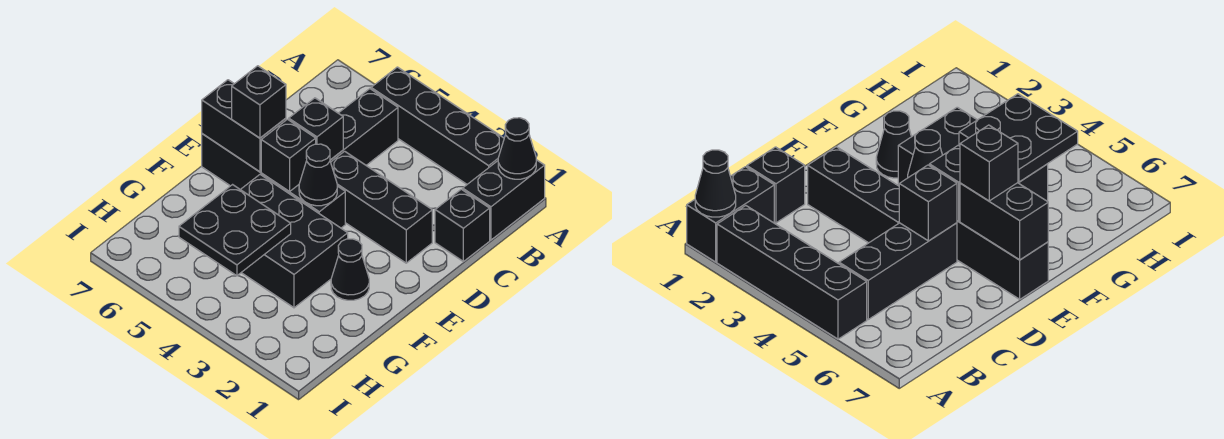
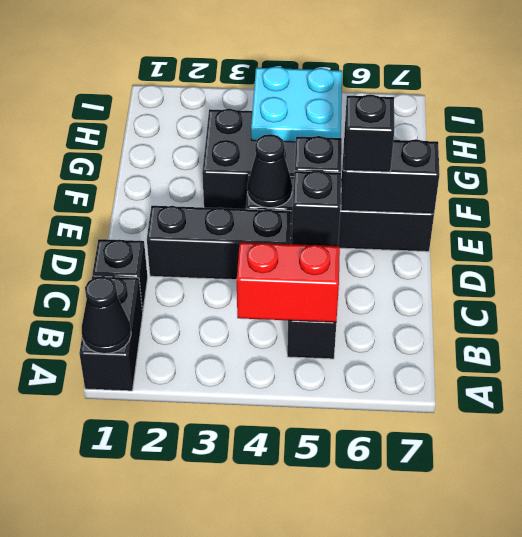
black brick A2:A5 level 1 -> none
none -> red brick B4:B5 level 2
black cone F2 level 1 -> none
black plate G4:H5 level 2 -> cyan plate G4:H5 level 2

